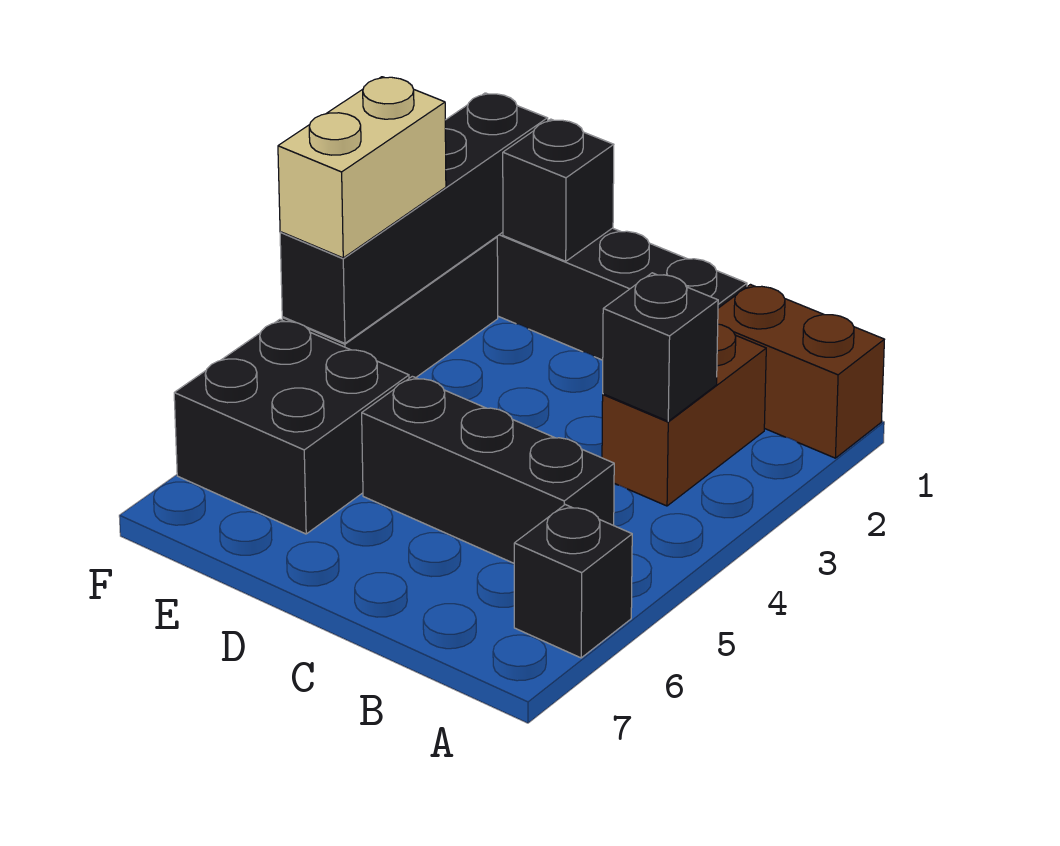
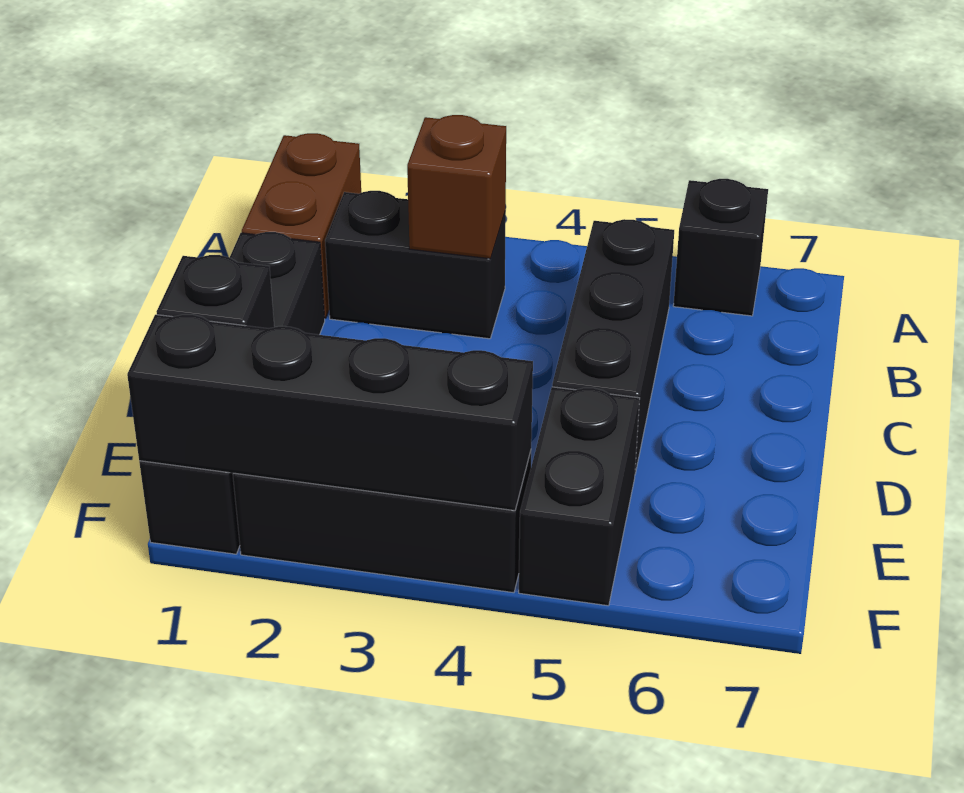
brown brick B2:B3 level 1 -> black brick B2:B3 level 1
black brick B3 level 2 -> brown brick B3 level 2
black brick E5:F6 level 1 -> black brick E5:F5 level 1
tan brick F3:F4 level 3 -> none

